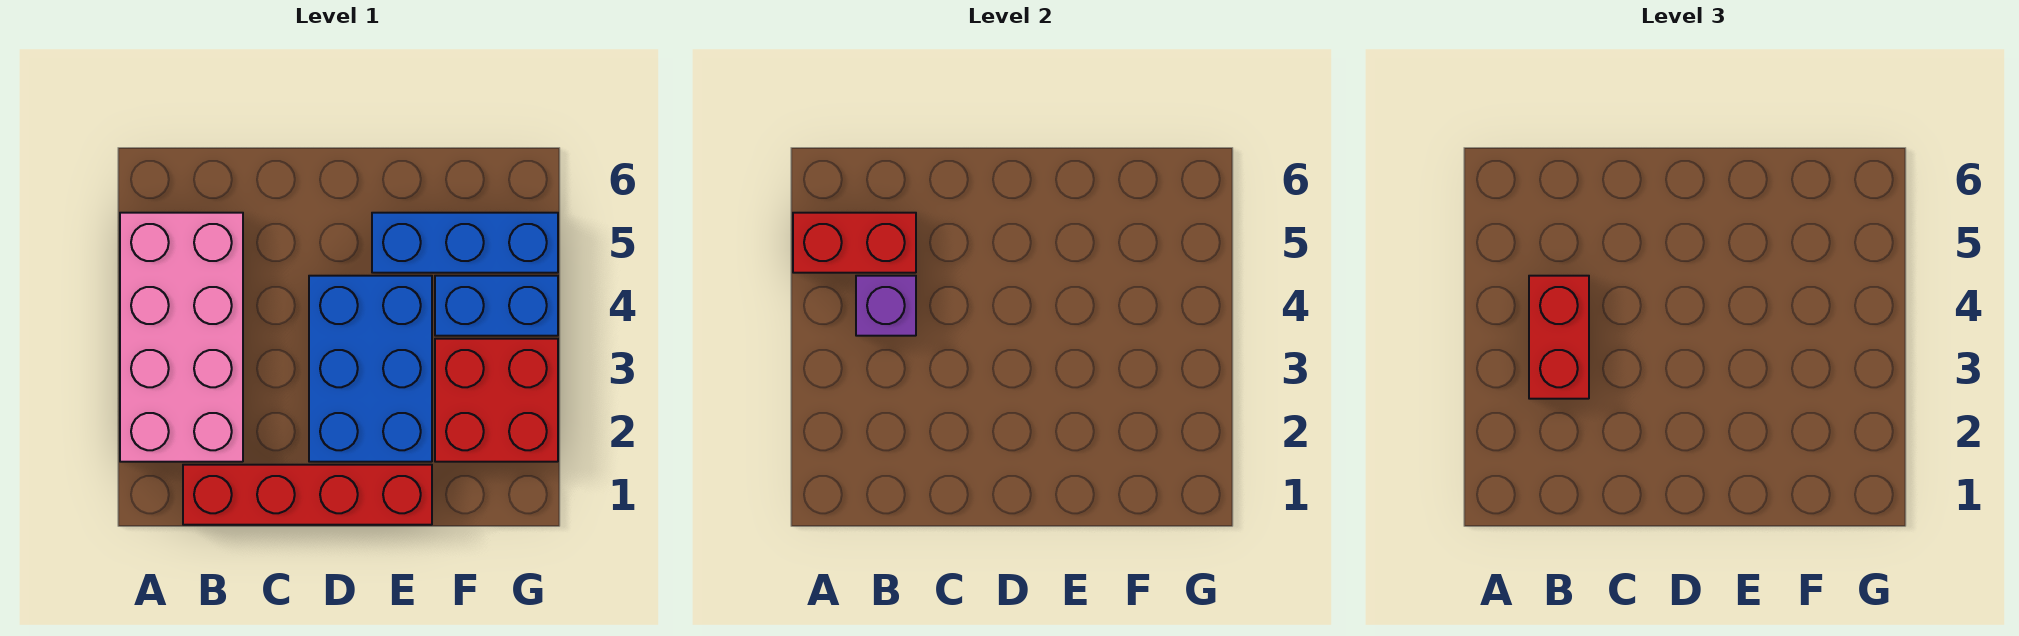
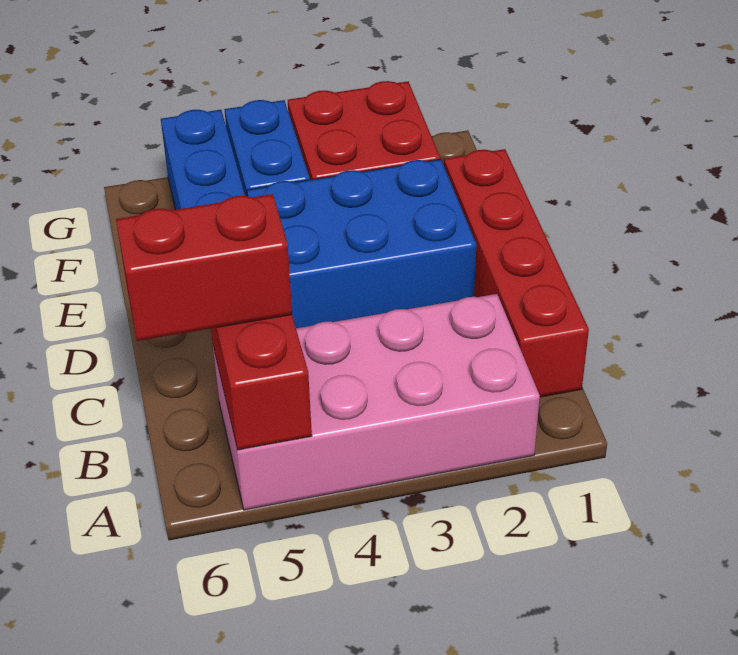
red brick B3:B4 level 3 -> red brick B5:B6 level 3
purple brick B4 level 2 -> none

